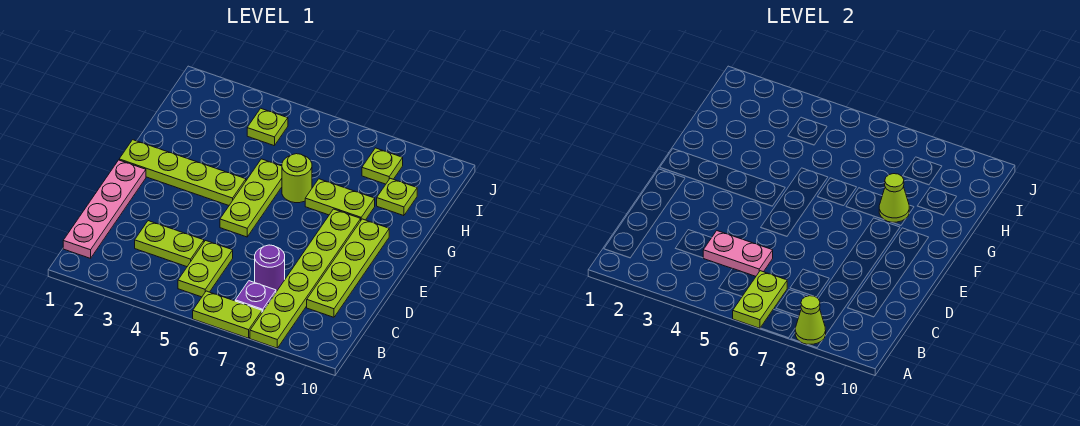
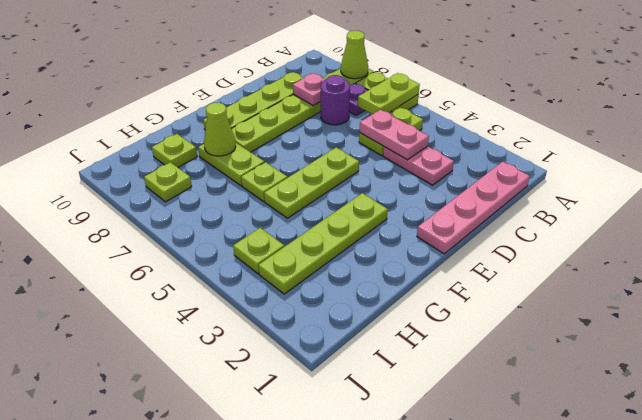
lime plate C3:C4 level 1 -> pink plate C3:C4 level 1
none -> pink plate C8 level 2
lime plate F1:F4 level 1 -> lime plate F3:I3 level 1
lime round brick G6 level 1 -> lime plate G6 level 1

